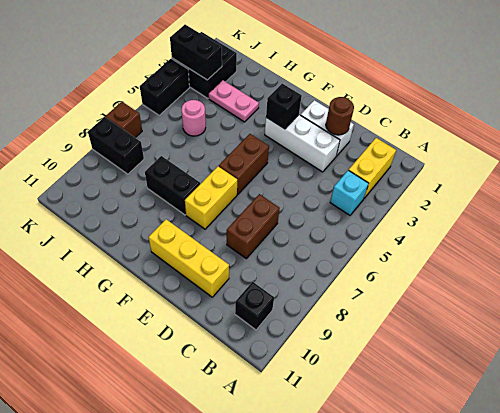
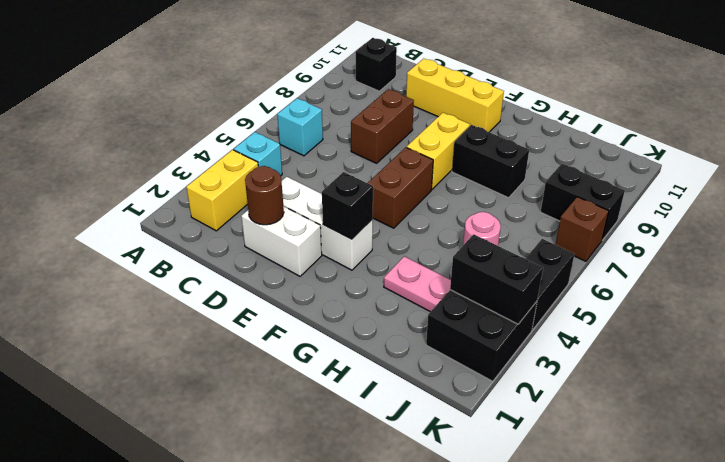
none -> cyan brick B6 level 1

